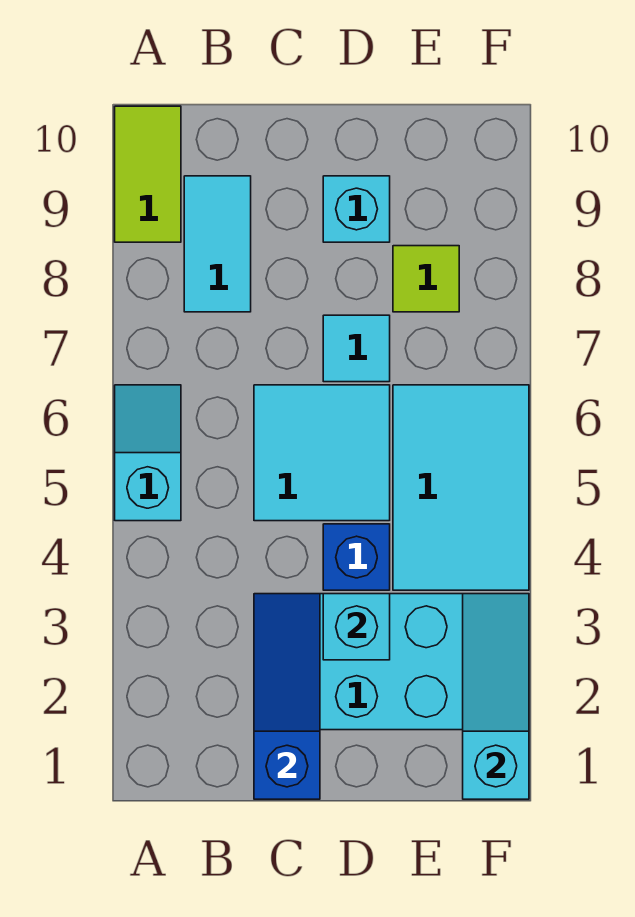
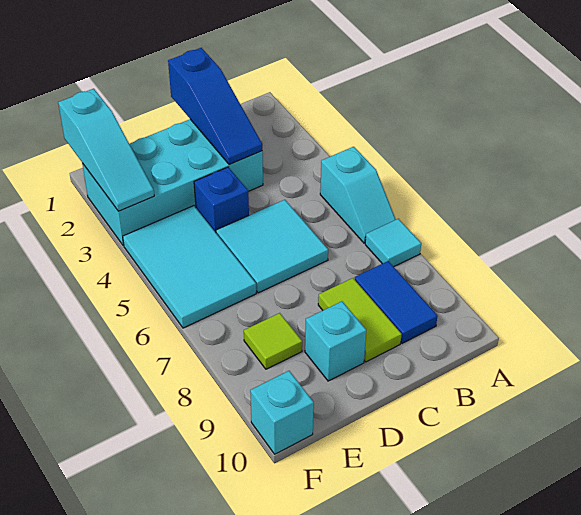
lime tile A9:A10 level 1 -> lime tile C8:C9 level 1
cyan tile B8:B9 level 1 -> blue tile B8:B9 level 1
cyan brick D3 level 2 -> cyan brick F10 level 1
cyan tile D7 level 1 -> cyan tile A7 level 1

